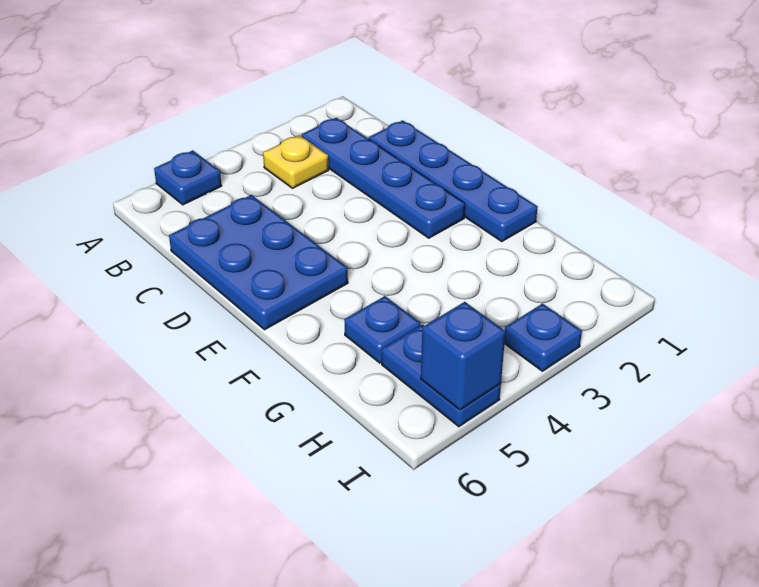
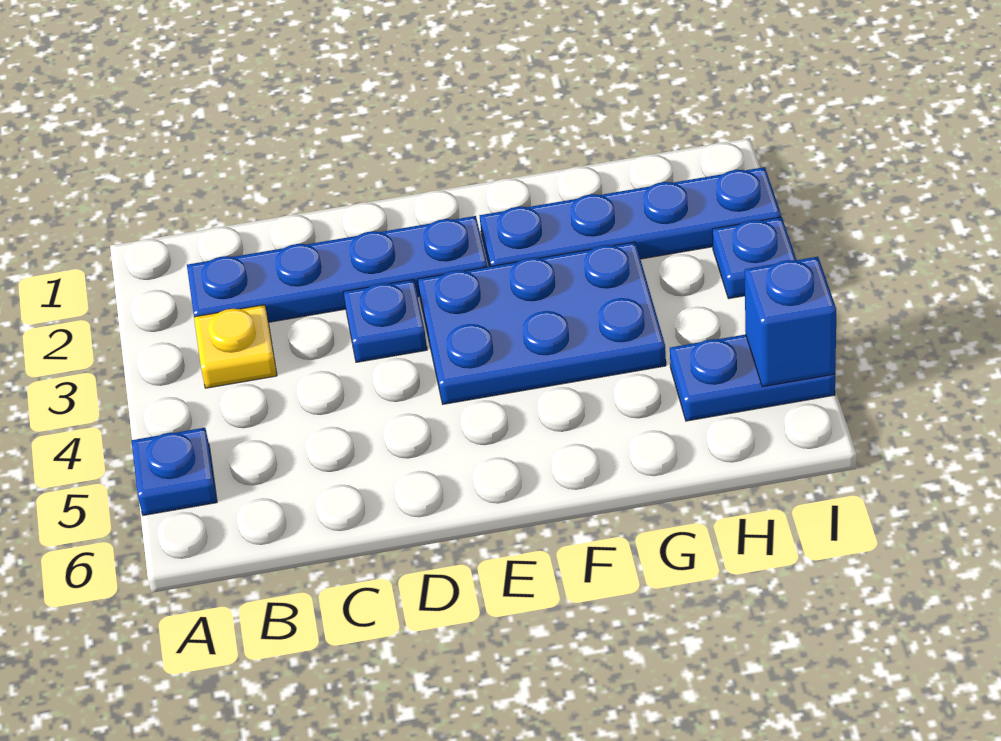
blue plate C1:F1 level 1 -> blue plate F2:I2 level 1
blue plate C5:E6 level 1 -> blue plate E3:G4 level 1
blue plate G5 level 1 -> blue plate D3 level 1

